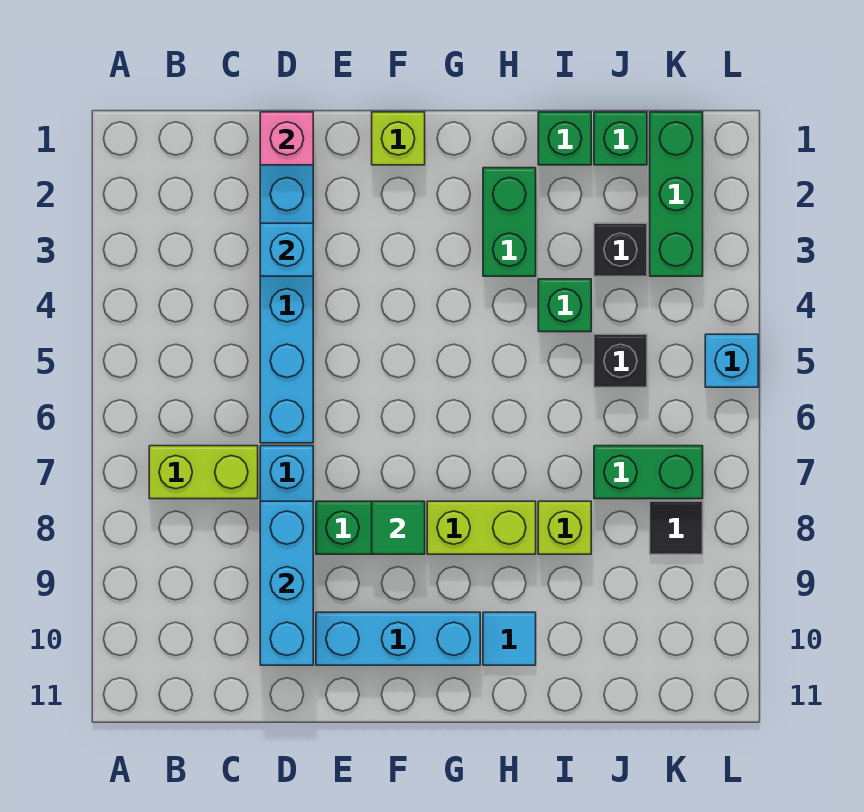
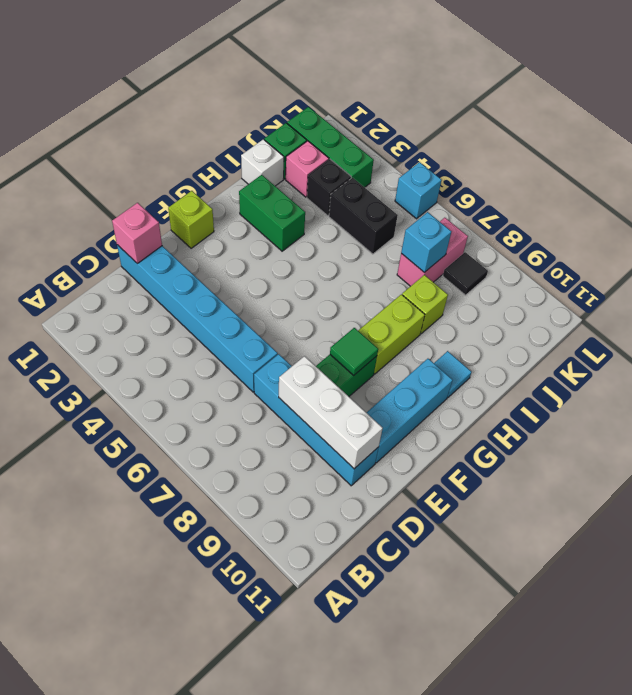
lime brick B7:C7 level 1 -> none
cyan brick D3 level 2 -> cyan brick J7 level 2
cyan brick D8:D10 level 2 -> white brick D8:D10 level 2
green brick I1 level 1 -> white brick I1 level 1
green brick I4 level 1 -> none
none -> pink brick J2 level 1
black brick J5 level 1 -> black brick J4:J5 level 1
green brick J7:K7 level 1 -> pink brick J7:K7 level 1

